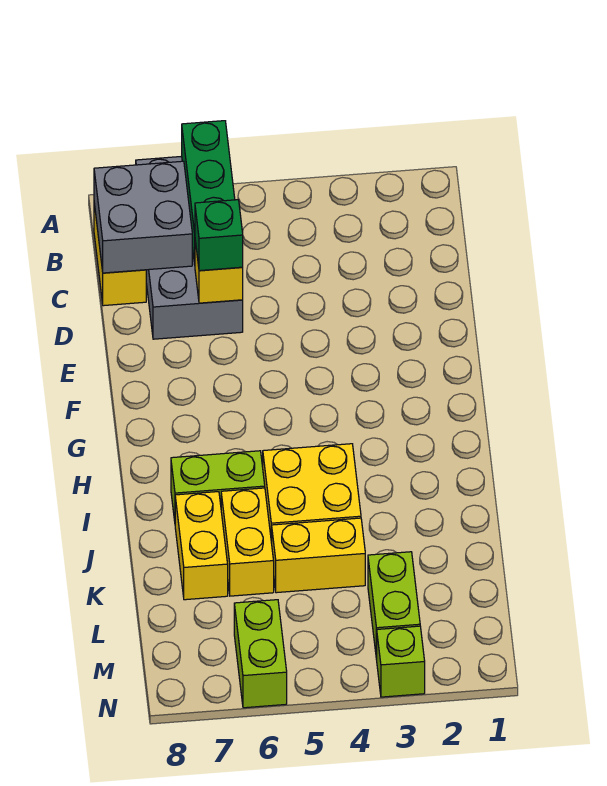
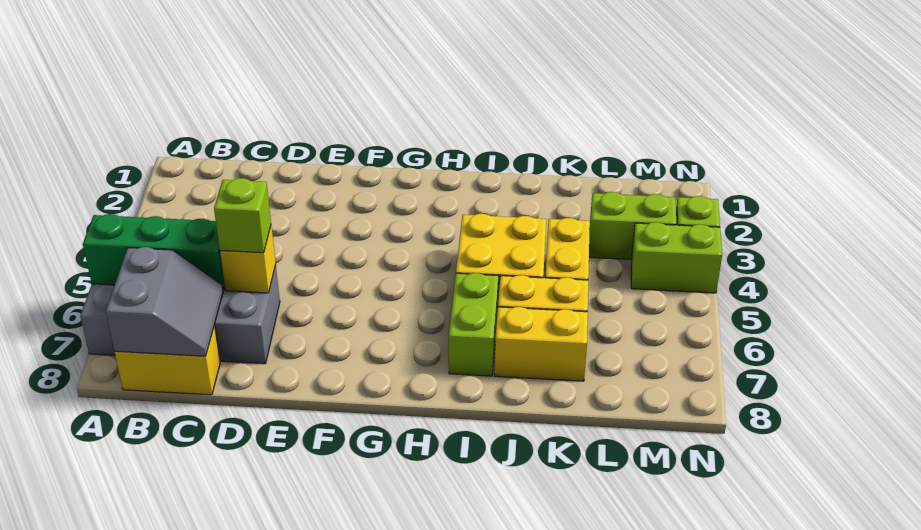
grey brick B7:C8 level 2 -> grey slope B7:C8 level 2 top B
green brick D6 level 3 -> lime brick D6 level 3
lime brick M6:N6 level 1 -> lime brick M4:N4 level 1

